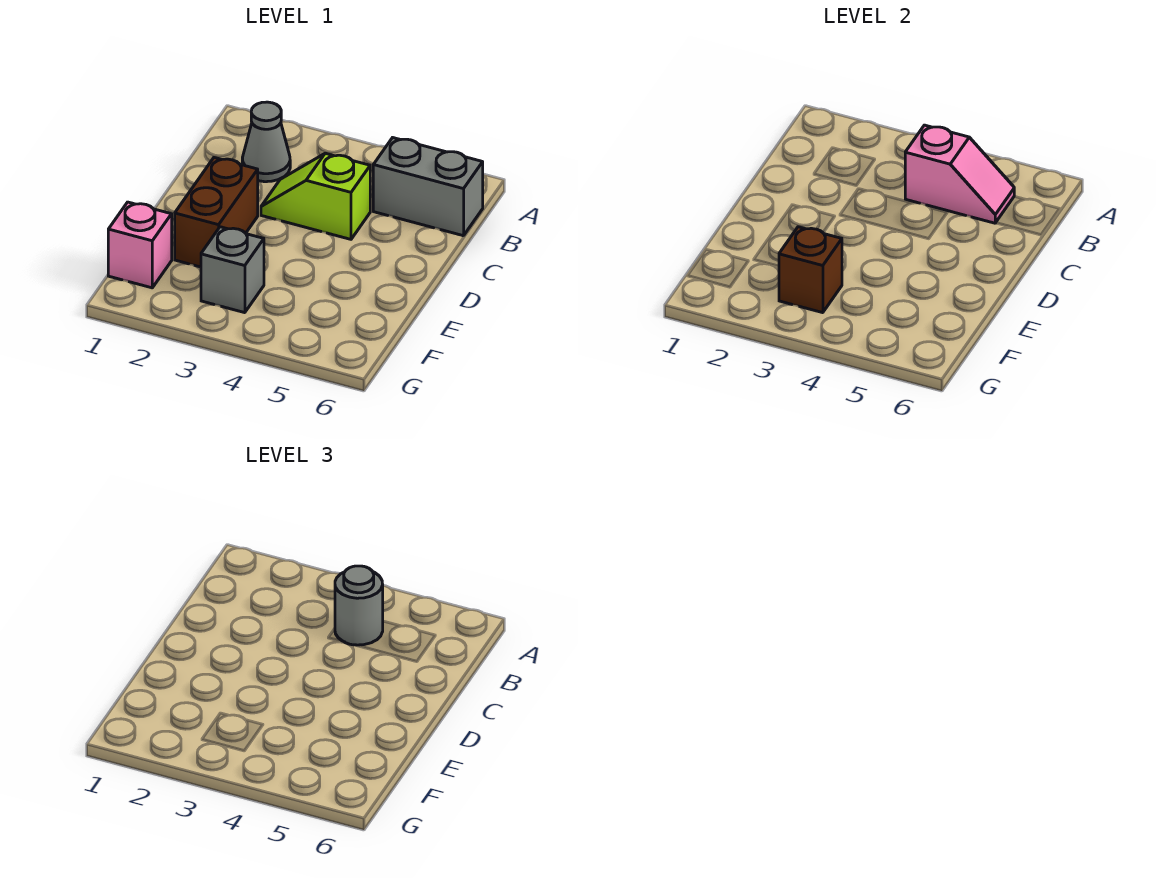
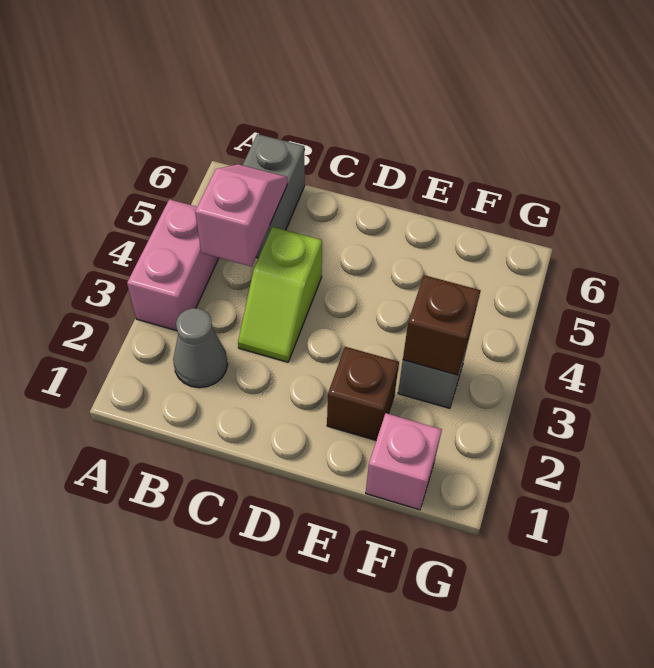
none -> pink brick A3:A4 level 1
grey round brick B4 level 3 -> none
brown brick D2:E2 level 1 -> brown brick E2 level 1

